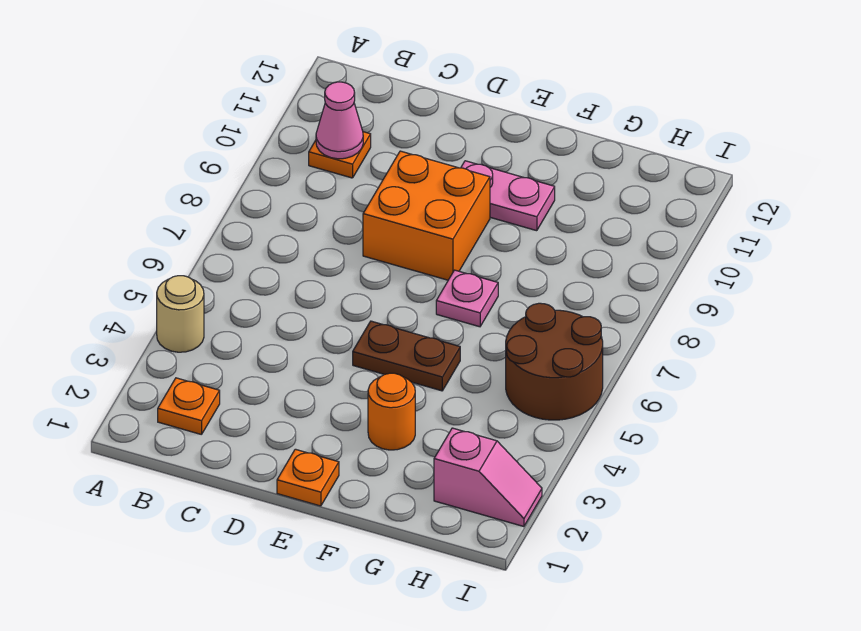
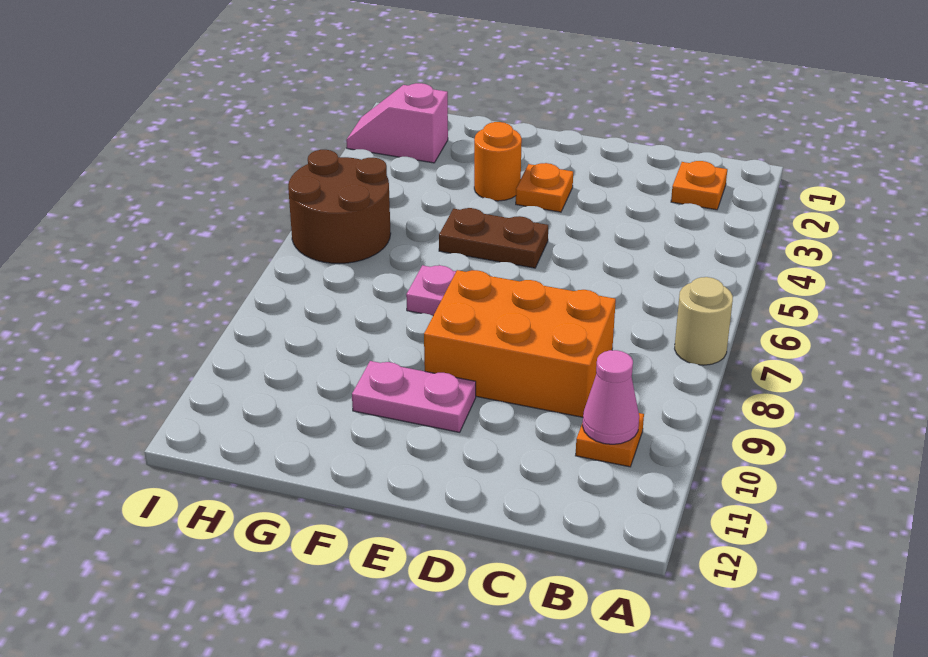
tan round brick A4 level 1 -> tan round brick A7 level 1
orange brick D8:E9 level 1 -> orange brick C8:E9 level 1
orange plate E1 level 1 -> orange plate E3 level 1

